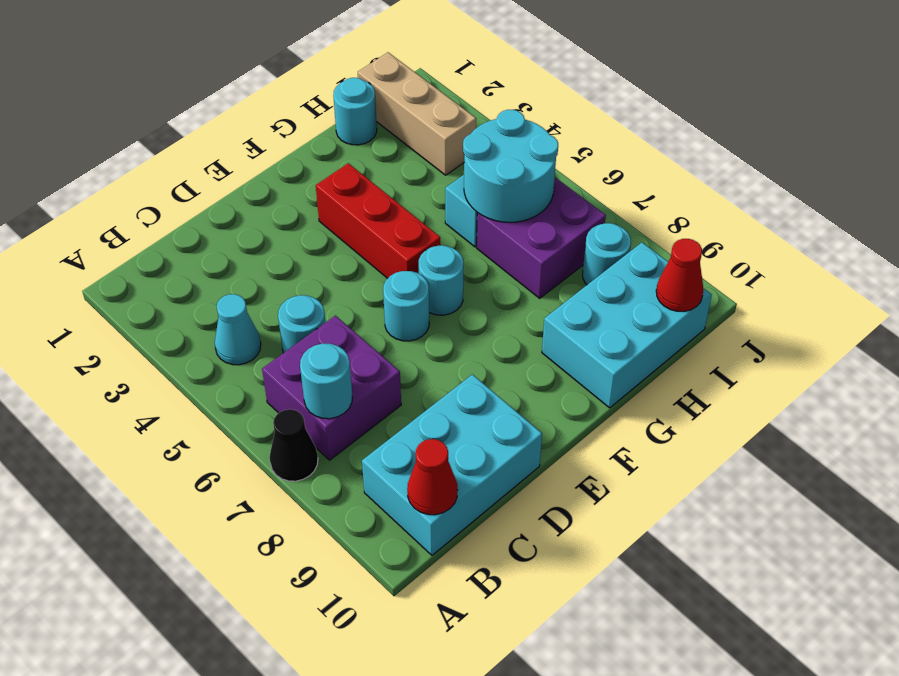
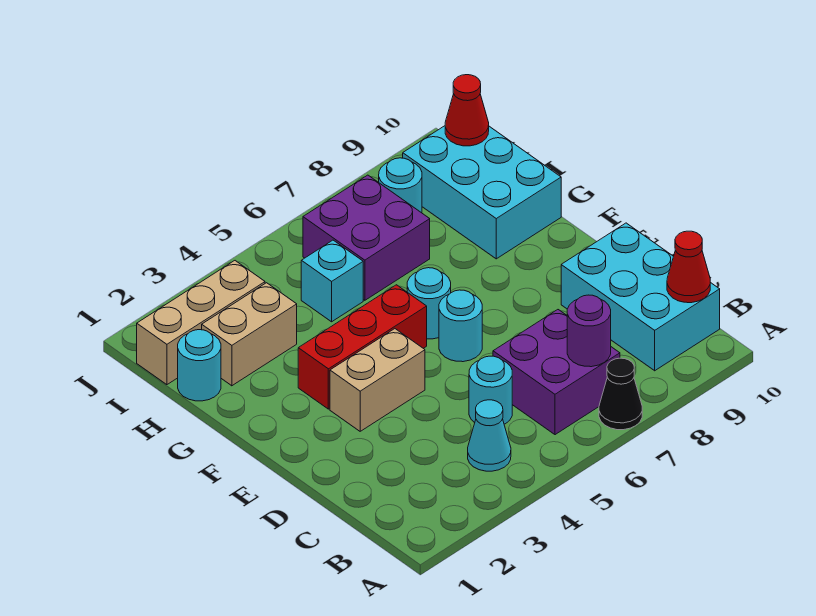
cyan round brick B7 level 2 -> purple round brick B7 level 2
none -> tan brick E3:E4 level 1
none -> tan brick H2:H3 level 1
cyan round brick H5:I6 level 2 -> none

